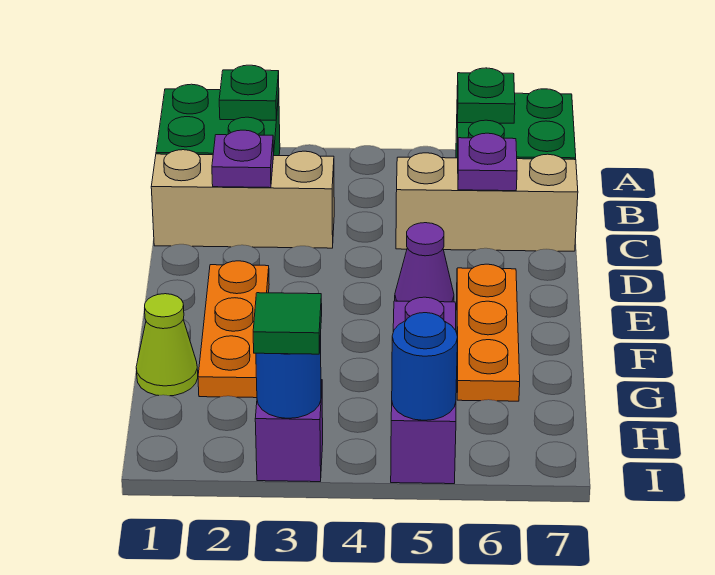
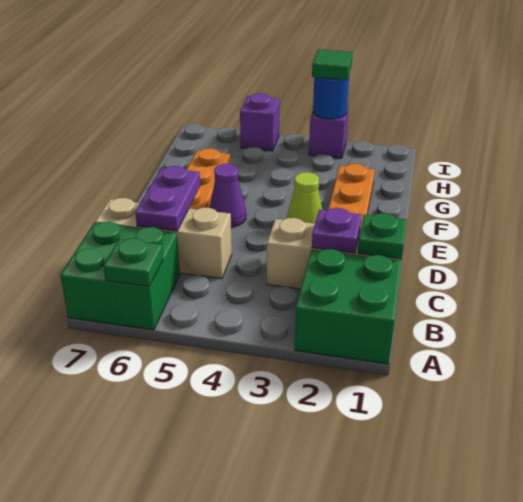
green plate A2 level 2 -> green plate C1 level 2
purple plate C6 level 2 -> purple plate C6:D6 level 2
lime cone G1 level 1 -> lime cone E3 level 1
purple brick G5:I5 level 1 -> purple brick I5 level 1
blue round brick I5 level 2 -> none

